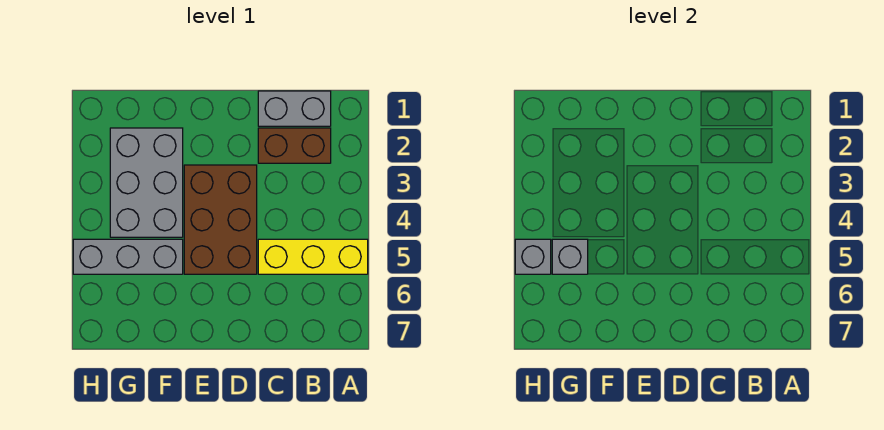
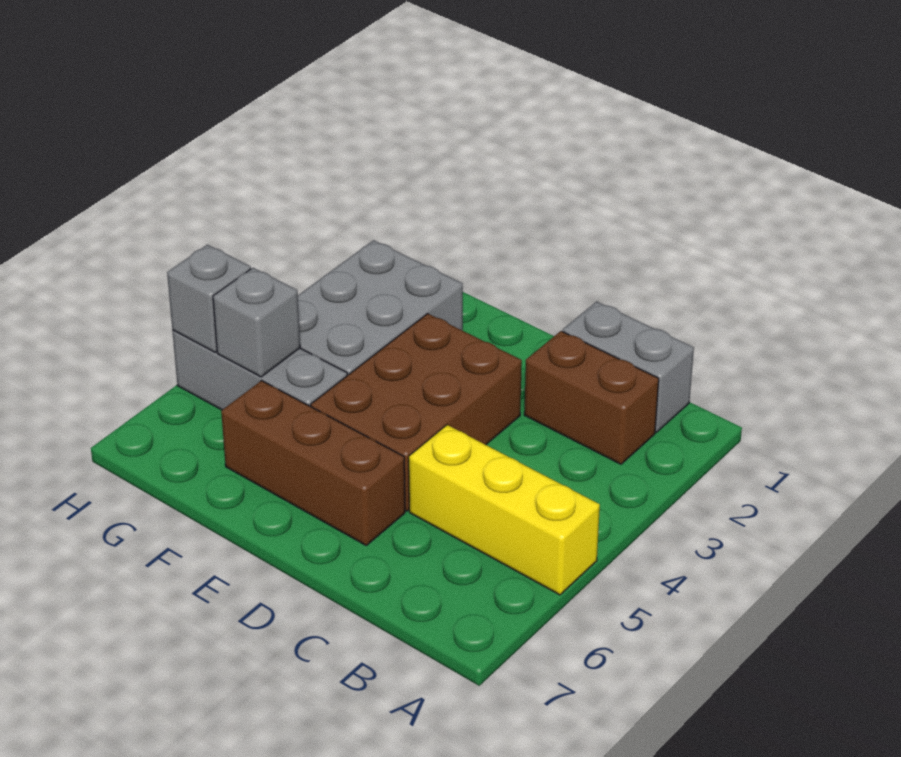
none -> brown brick D6:F6 level 1

